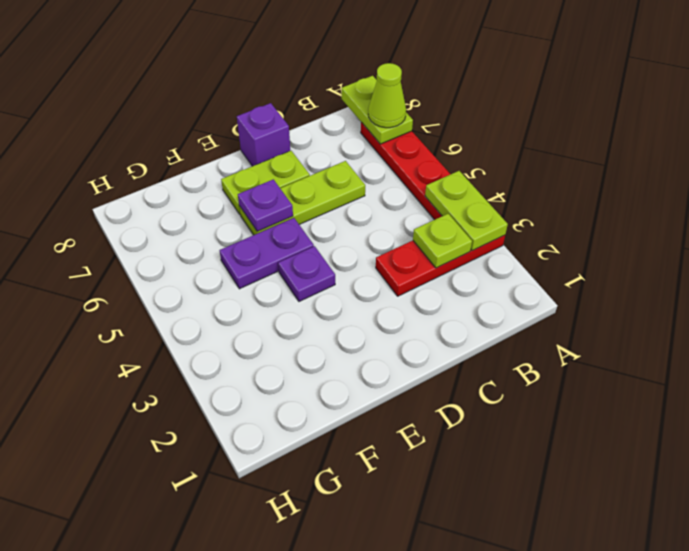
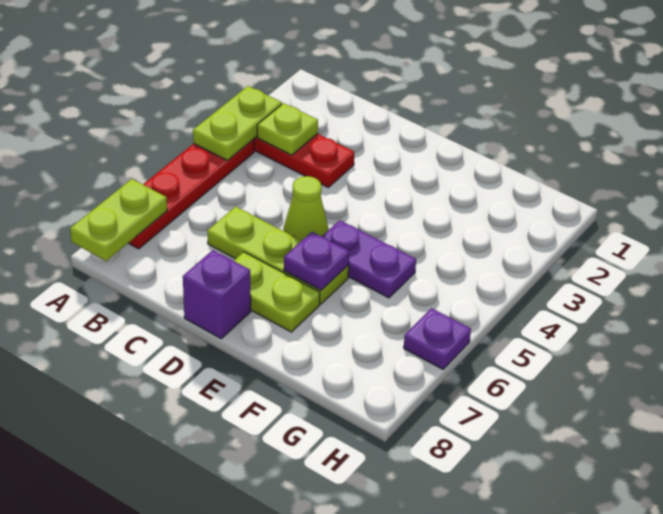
lime cone A7 level 3 -> lime cone D5 level 1
purple plate E4 level 1 -> purple plate H6 level 1

